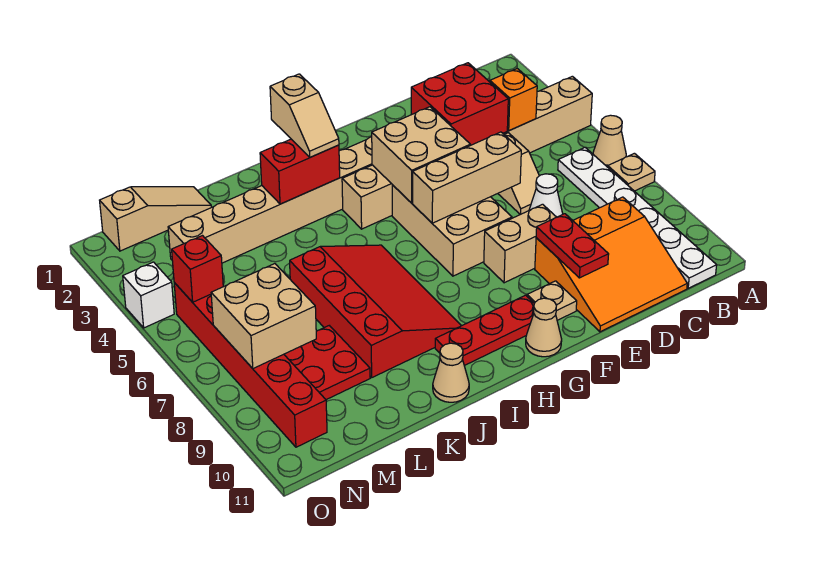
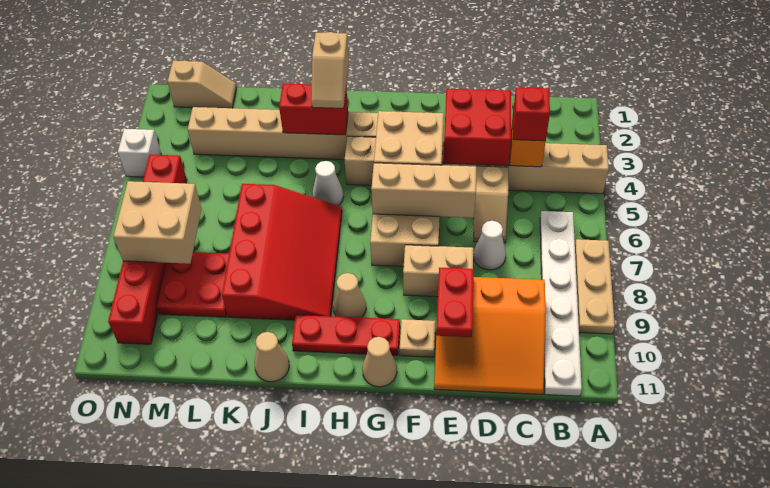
tan cone A6 level 1 -> tan cone H9 level 1
tan plate A7 level 1 -> tan plate A7:A9 level 1
none -> white cone I5 level 1
tan slope L1:N1 level 1 top N -> tan slope M1:N1 level 1 top N
red brick N5 level 2 -> red brick C4 level 3

